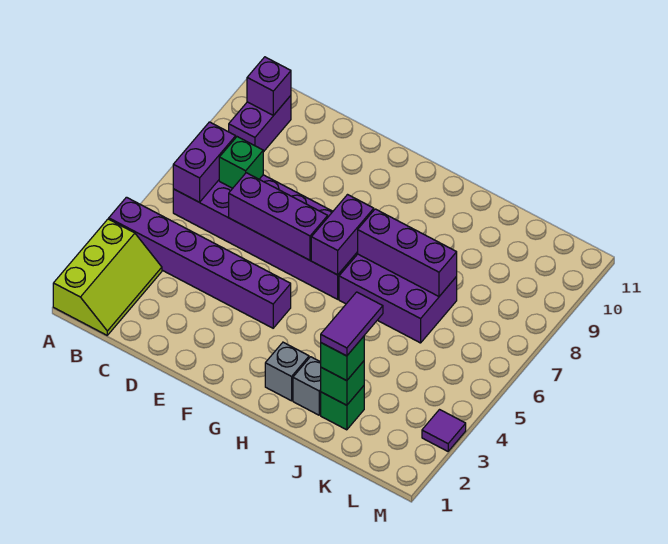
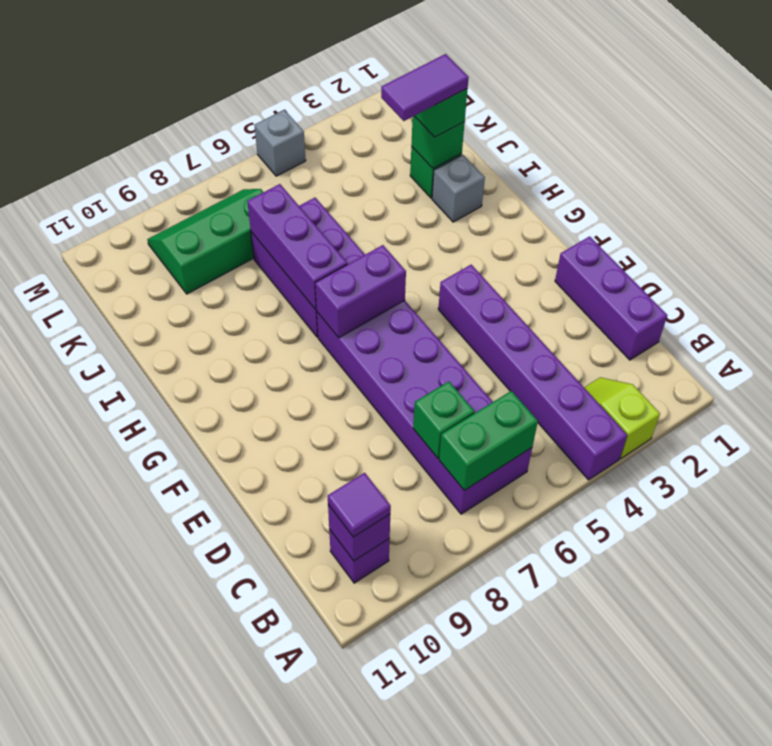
lime slope A1:B3 level 1 top A -> lime slope A3:B3 level 1 top A
purple brick B6:B7 level 2 -> green brick B6:B7 level 2
purple brick B9:B10 level 1 -> purple brick B10 level 1
purple brick D6:F6 level 2 -> purple brick C1:E1 level 1
grey brick H2 level 1 -> grey brick M5 level 1
none -> green slope K7:L9 level 1 top K
purple tile M3 level 1 -> purple tile B10 level 3

